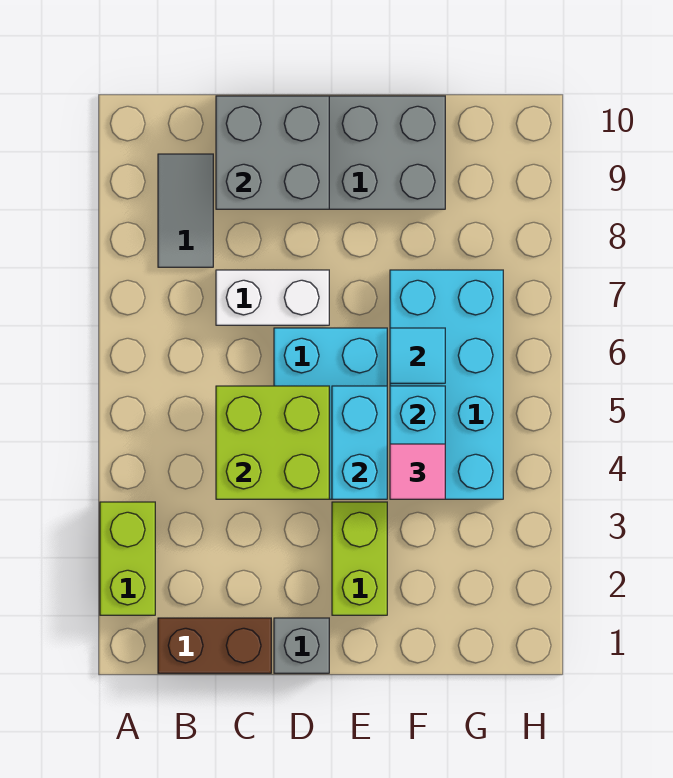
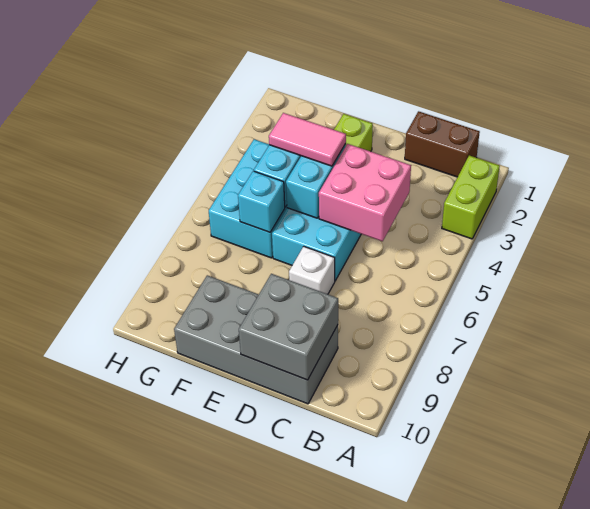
grey tile B8:B9 level 1 -> none
lime brick C4:D5 level 2 -> pink brick C4:D5 level 2
white brick C7:D7 level 1 -> white brick D7 level 1
grey brick D1 level 1 -> none
cyan brick F4:G7 level 1 -> cyan brick F4:G6 level 1
pink tile F4 level 3 -> pink tile E4:F4 level 3
cyan tile F6 level 2 -> cyan brick F6 level 2

